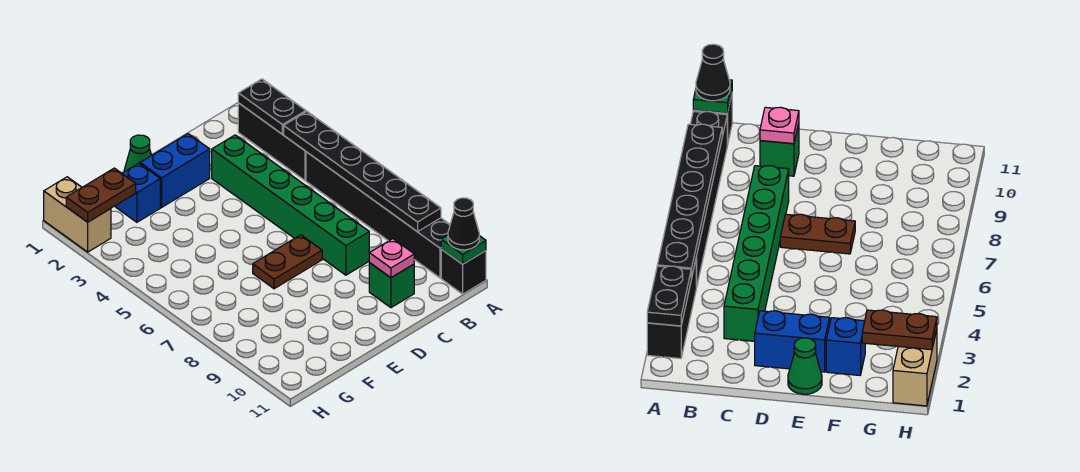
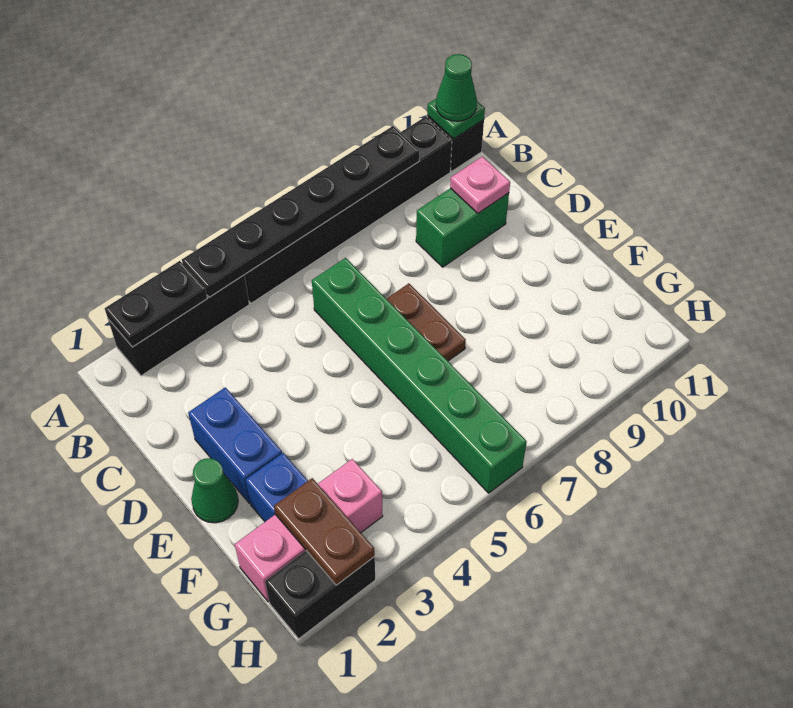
black cone A11 level 3 -> green cone A11 level 3
green brick C3:C8 level 1 -> green brick C6:H6 level 1
green brick C10 level 1 -> green brick C9:C10 level 1
none -> pink brick G1:G3 level 1
tan brick H1:H2 level 1 -> black brick H1:H2 level 1

